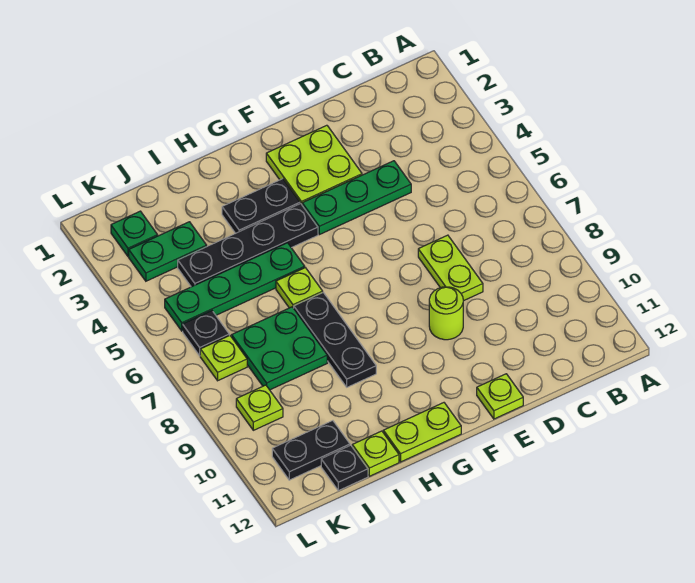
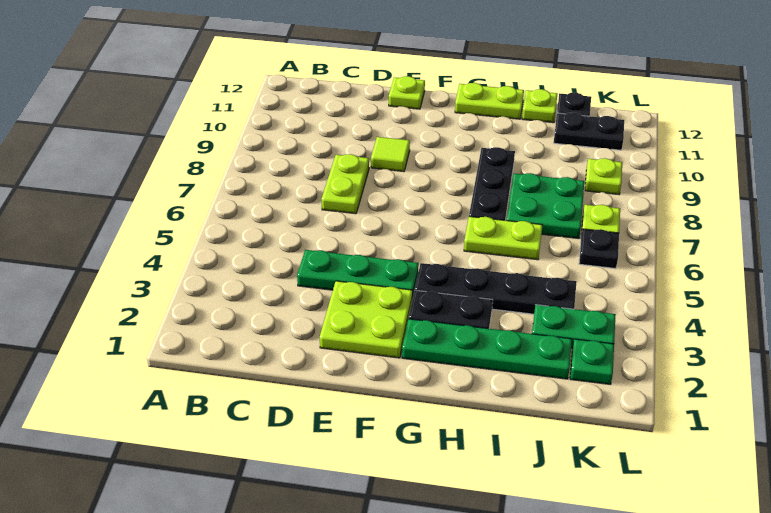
lime round brick E9 level 1 -> lime tile E9 level 1
green plate H5:K5 level 1 -> green plate G2:J2 level 1
lime plate H6 level 1 -> lime plate H6:I6 level 1

